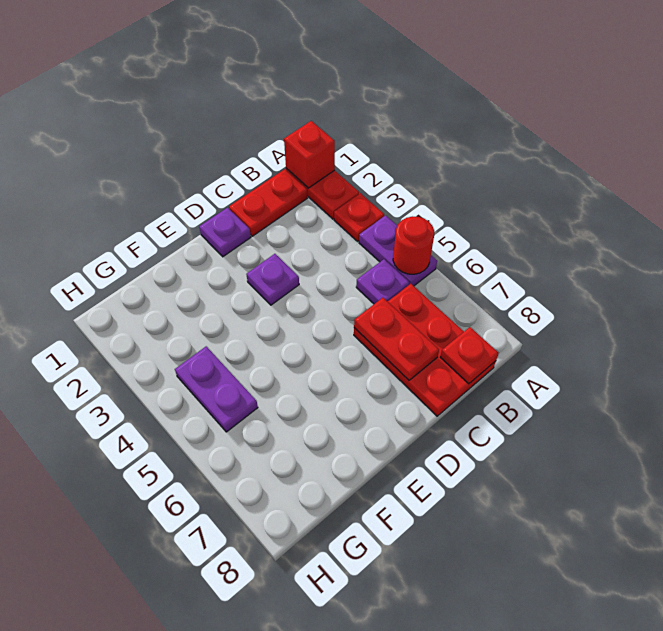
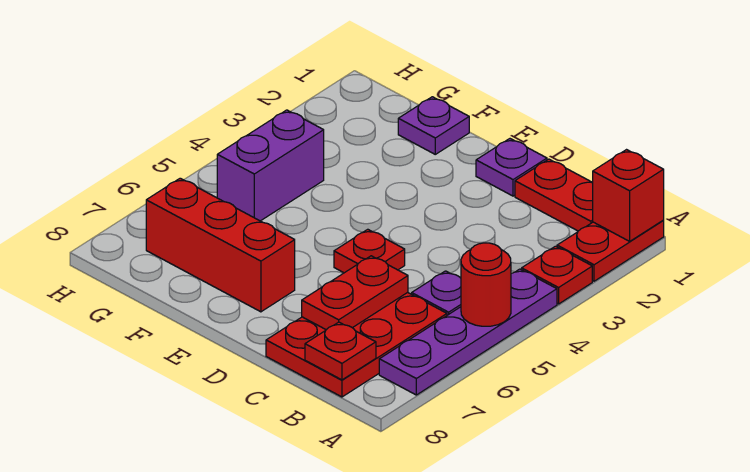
purple plate A4:A5 level 1 -> purple plate A4:A7 level 1
purple plate D3 level 1 -> purple plate F1 level 1
none -> red plate D5 level 1
none -> red brick E7:G7 level 1
purple plate G4:G5 level 1 -> purple brick G4:G5 level 1

